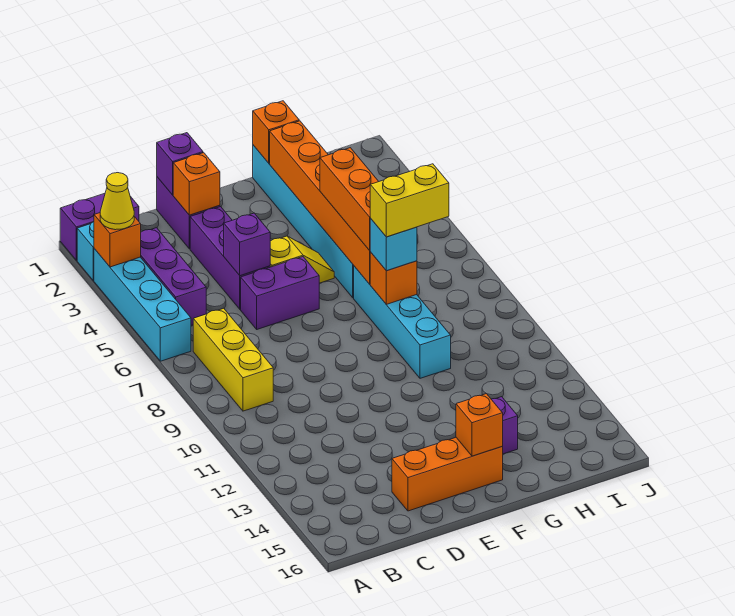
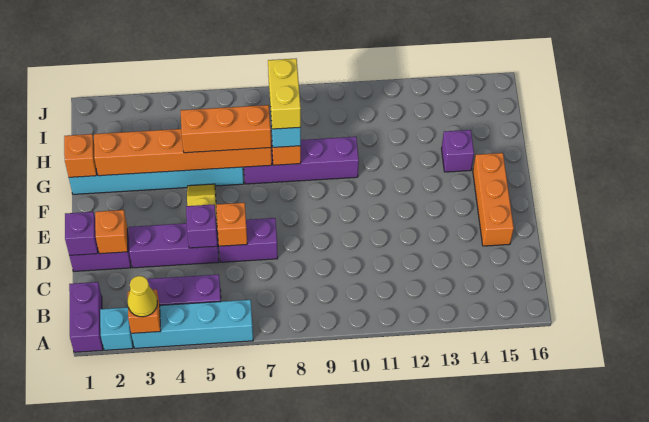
yellow brick B7:B9 level 1 -> none
purple brick D6:E6 level 1 -> purple brick D6:D7 level 1
orange brick F15 level 2 -> orange brick D6 level 2
cyan brick G7:G10 level 1 -> purple brick G7:G10 level 1

